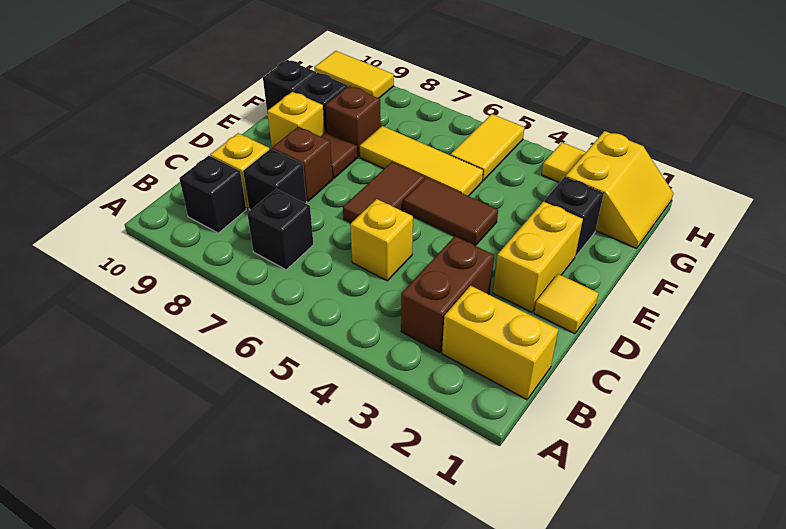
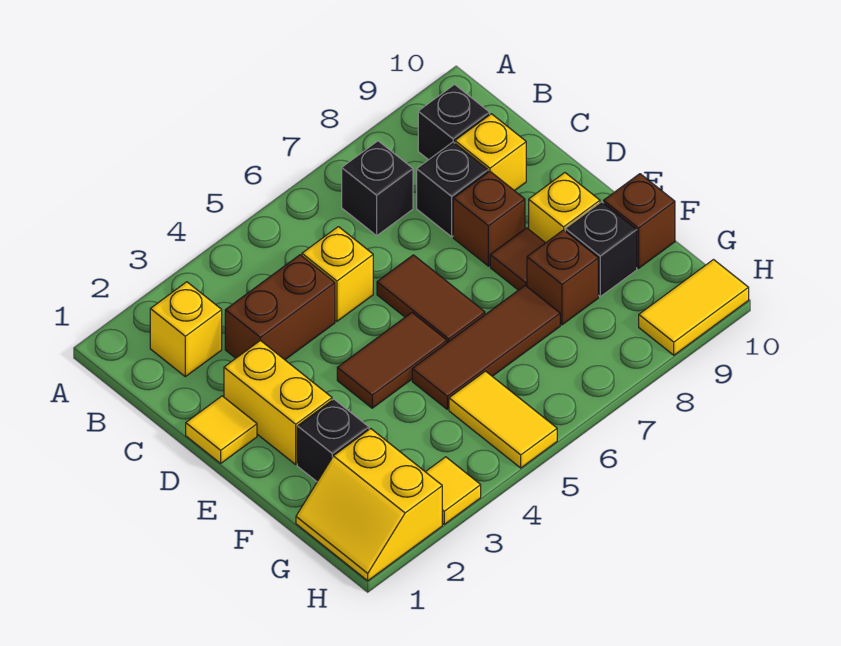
yellow brick B1:B2 level 1 -> yellow brick B2 level 1
brown brick B3:C3 level 1 -> brown brick C3:C4 level 1
yellow tile F5:F7 level 1 -> brown tile F5:F7 level 1
black brick F10 level 1 -> brown brick F10 level 1

